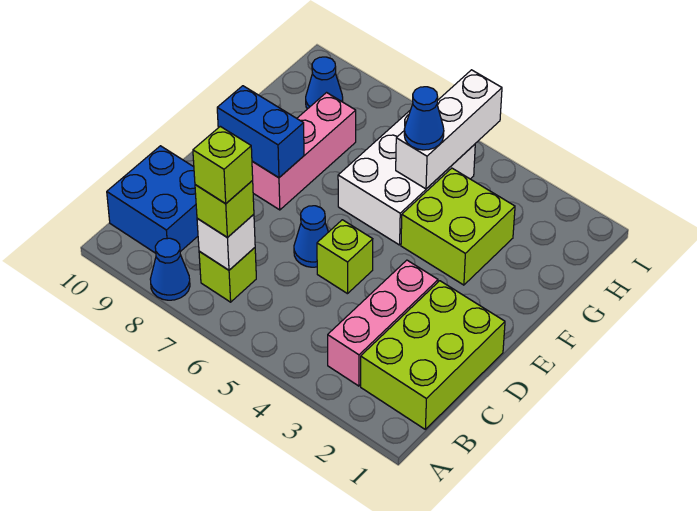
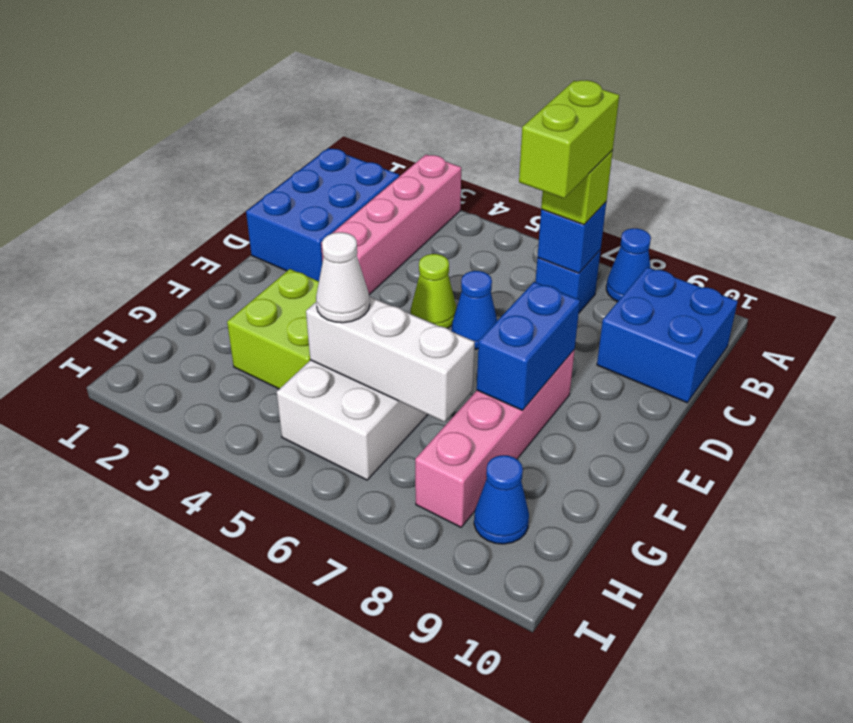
lime brick B1:D2 level 1 -> blue brick B1:D2 level 1
pink brick B3:D3 level 1 -> pink brick A3:D3 level 1
lime brick B7 level 1 -> blue brick B7 level 1
white brick B7 level 2 -> blue brick B7 level 2
lime brick B7 level 4 -> lime brick B7:C7 level 4
lime brick D5 level 1 -> lime cone D5 level 1
pink brick E8:G8 level 1 -> pink brick E8:H8 level 1
blue brick E8:E9 level 2 -> blue brick E8:F8 level 2
white brick G5:I5 level 2 -> white brick G5:G7 level 2
blue cone G5 level 3 -> white cone G5 level 3

